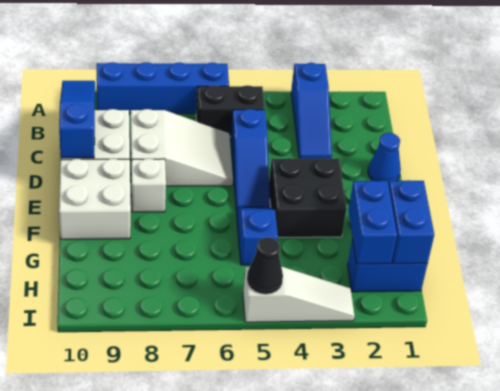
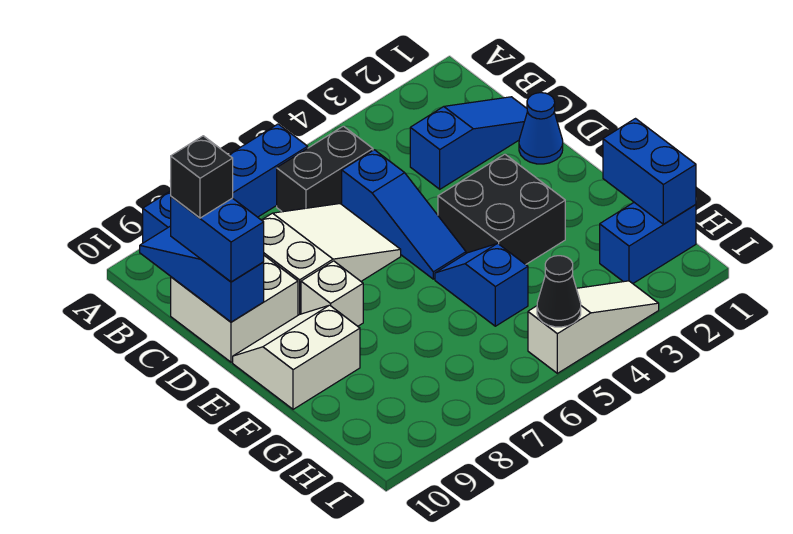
blue slope A3:C3 level 1 top A -> blue slope C1:C3 level 1 top 3
none -> black brick C10 level 4
white brick E9:F10 level 1 -> white slope E9:F10 level 1 top F
blue brick G2:H2 level 2 -> blue brick C10:D10 level 3

